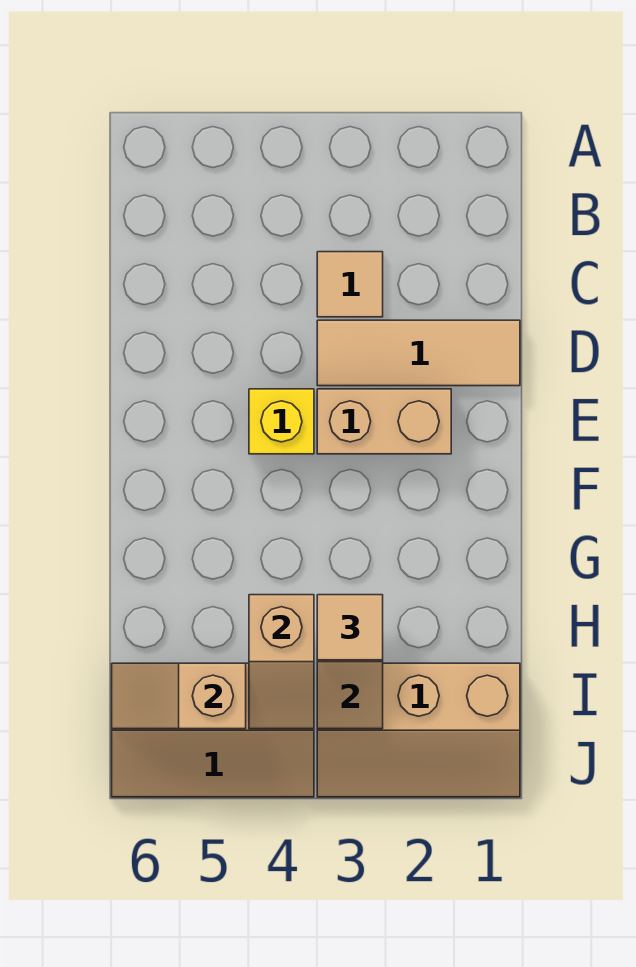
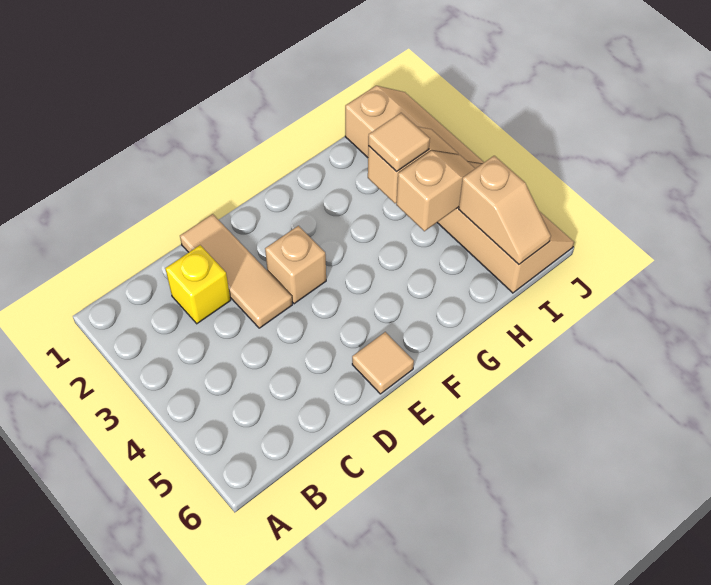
tan tile C3 level 1 -> tan tile E6 level 1
tan brick E2:E3 level 1 -> tan brick E3 level 1
yellow brick E4 level 1 -> yellow brick C2 level 1

